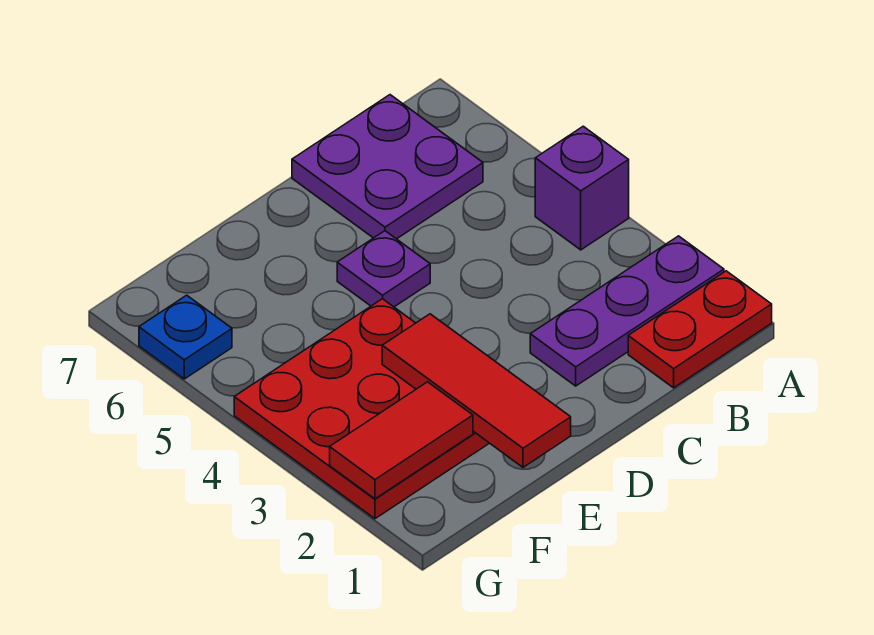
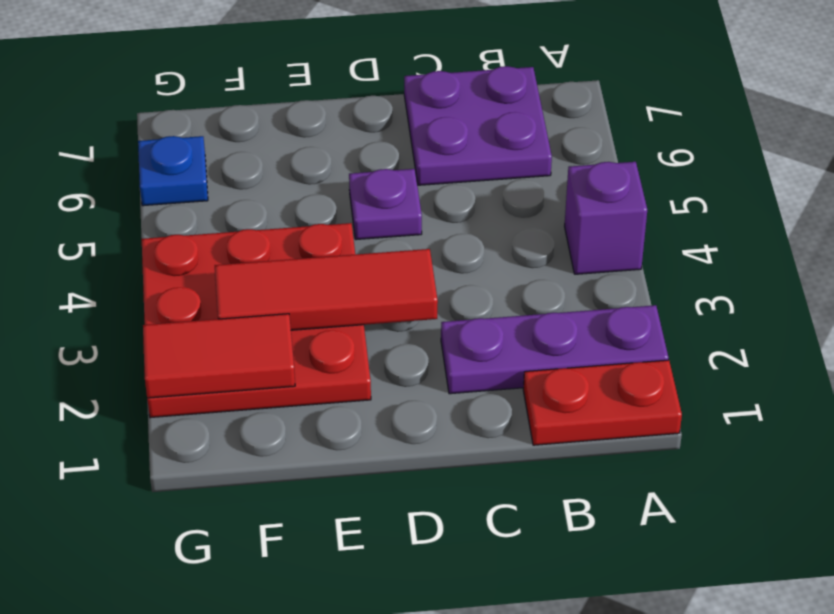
red tile E1:E3 level 2 -> red tile D3:F3 level 2

